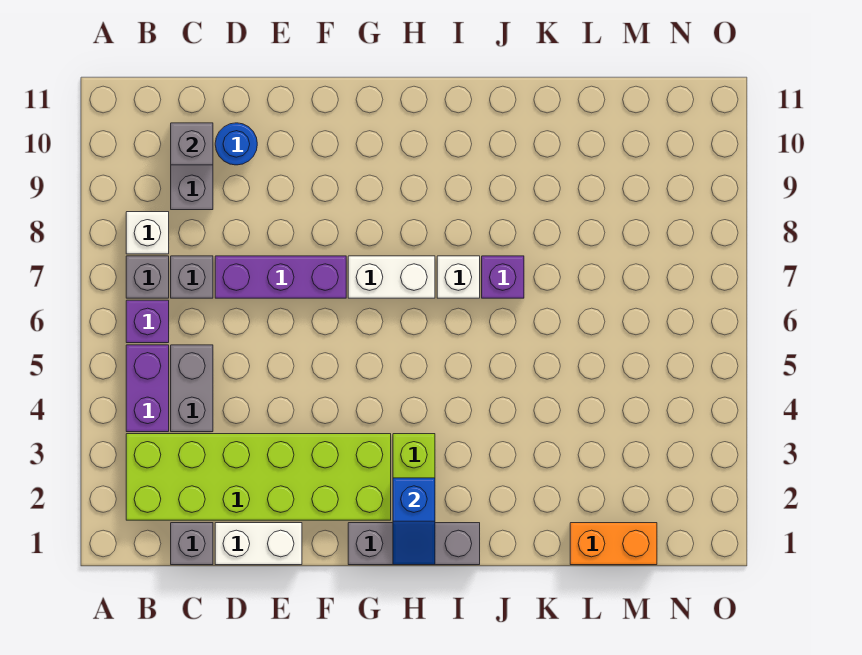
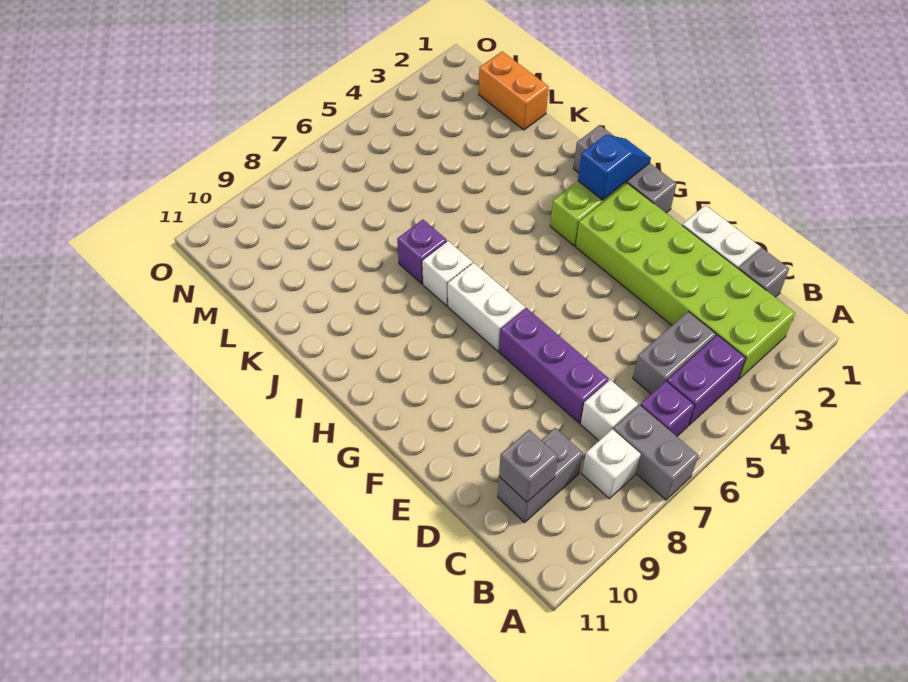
grey brick B7 level 1 -> grey brick A7:B7 level 1
grey brick C7 level 1 -> white brick C7 level 1
blue round brick D10 level 1 -> none

